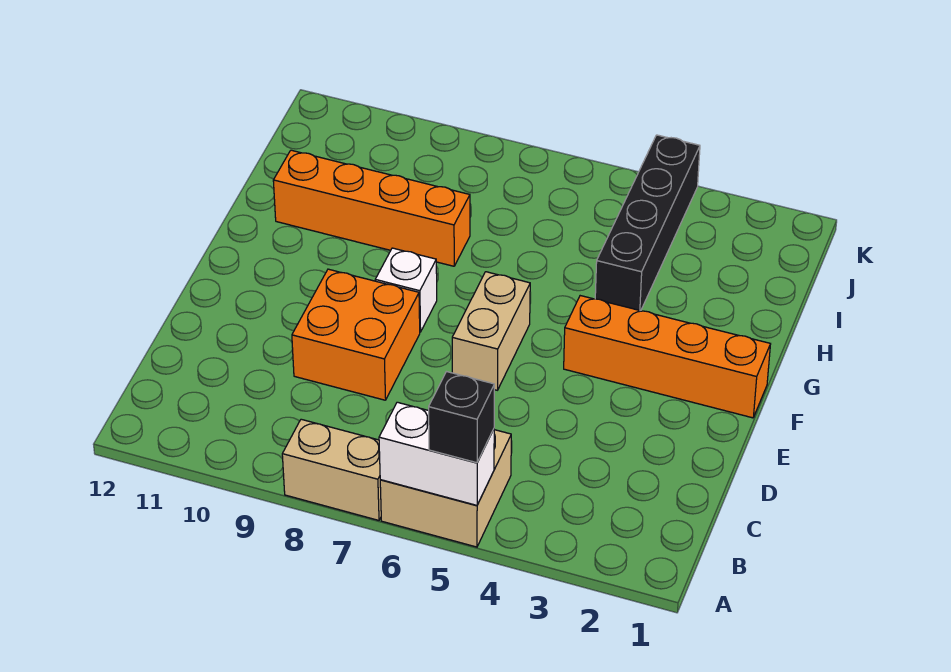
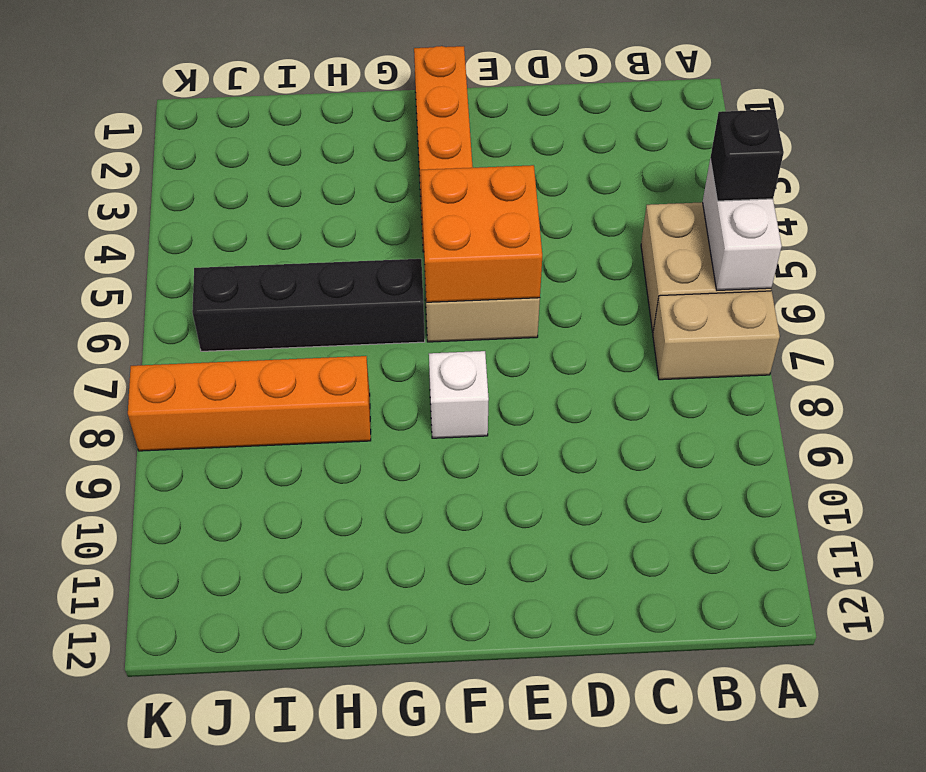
tan brick A7:A8 level 1 -> tan brick A7:B7 level 1
orange brick D8:E9 level 1 -> orange brick E5:F6 level 2
black brick H4:K4 level 1 -> black brick G6:J6 level 1
orange brick H8:H11 level 1 -> orange brick H8:K8 level 1

